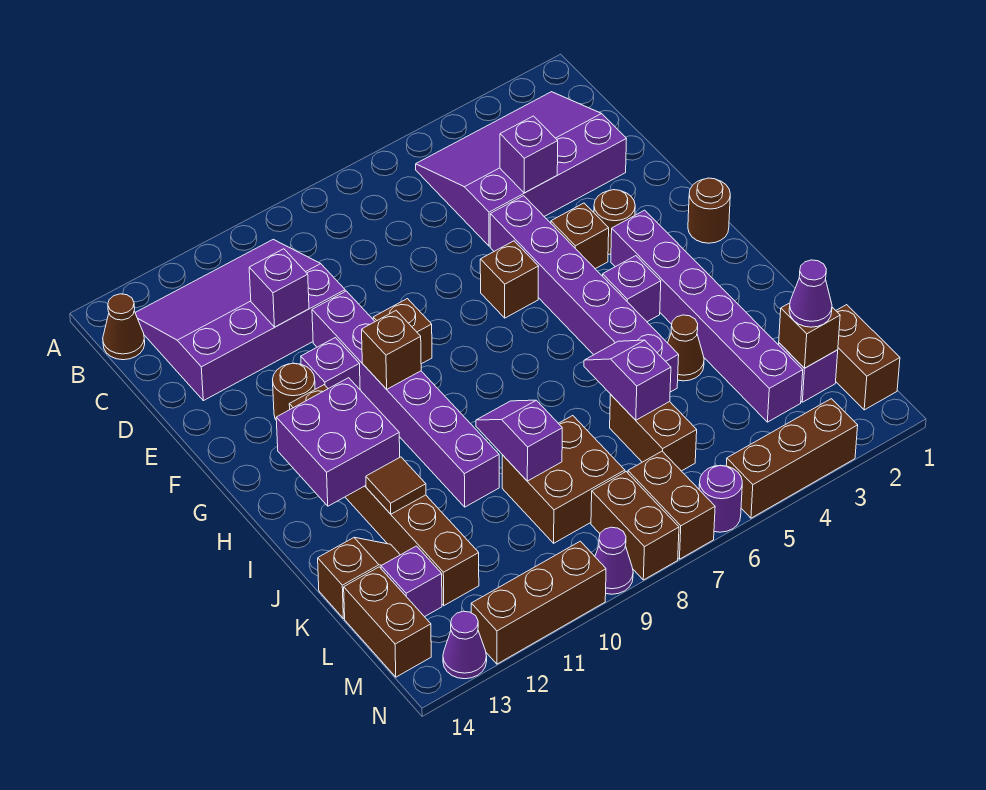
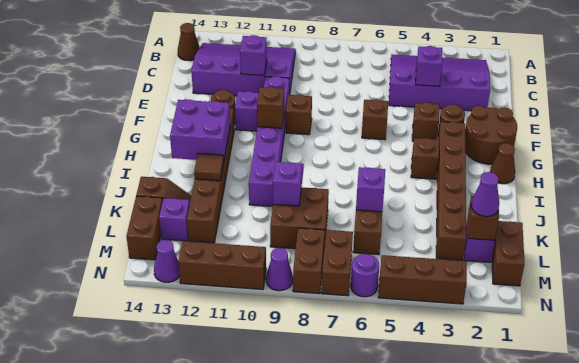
purple brick E5:J5 level 1 -> none
brown round brick G1 level 1 -> brown round brick F1:G2 level 1
purple brick G3:L3 level 1 -> brown brick G3:L3 level 1
purple brick H4 level 1 -> brown brick H4 level 1
brown cone J4 level 1 -> brown cone H1 level 1

